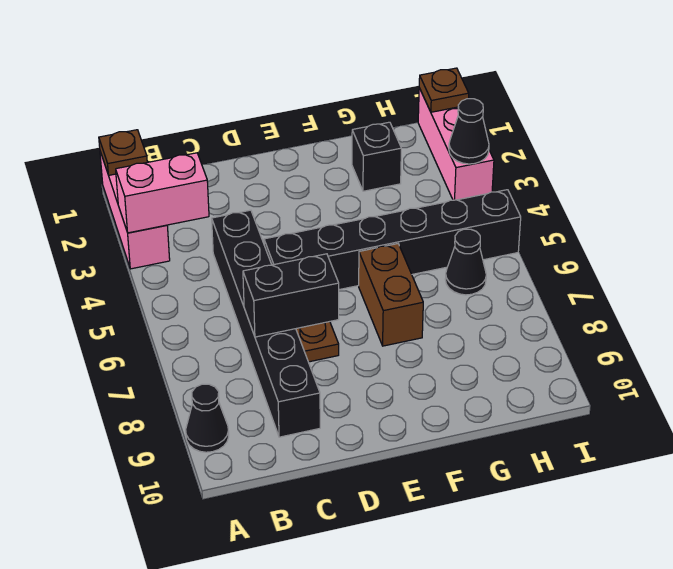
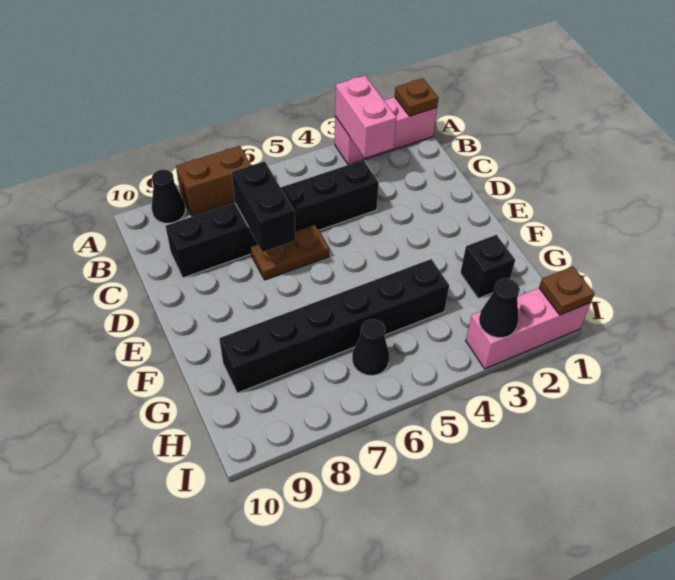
black brick D5:I5 level 1 -> black brick G4:G9 level 1
brown brick F6:F7 level 1 -> brown brick A7:A8 level 1

